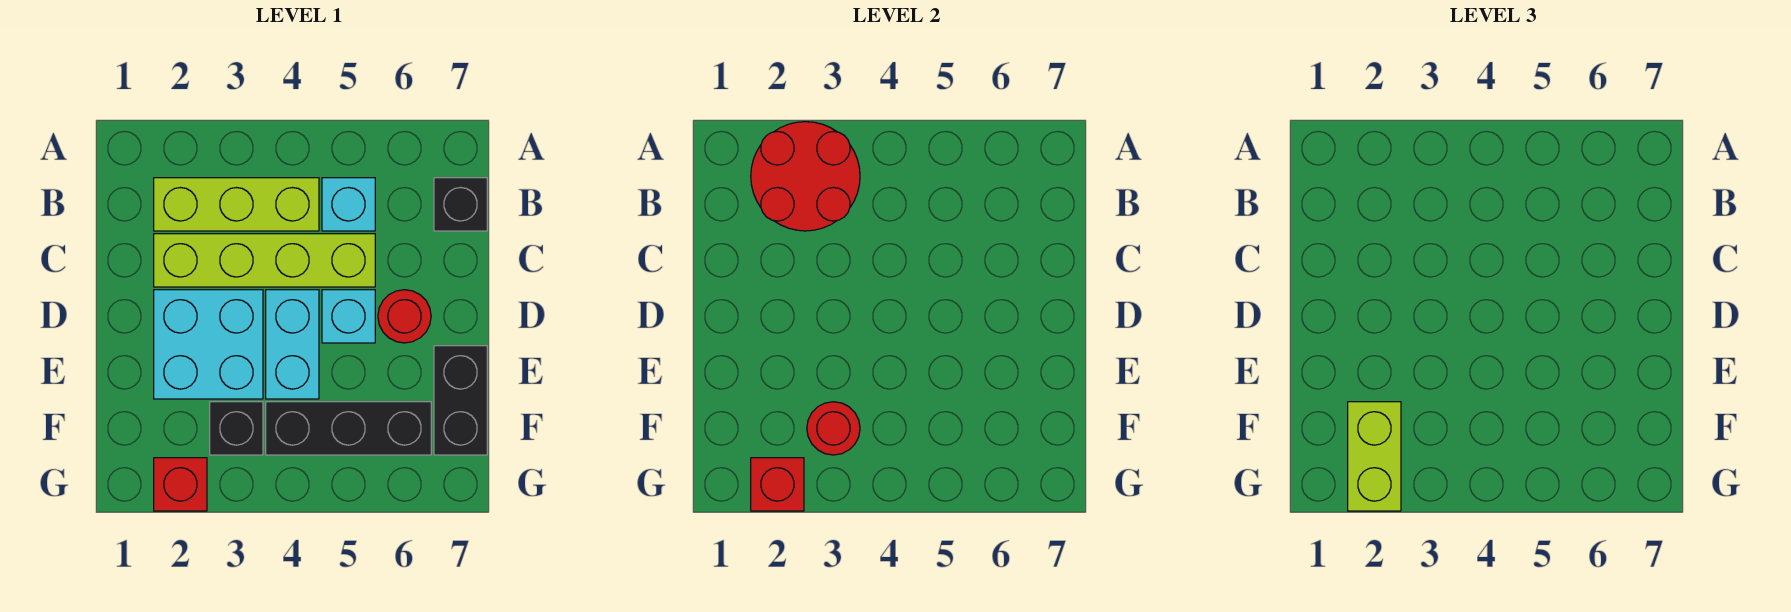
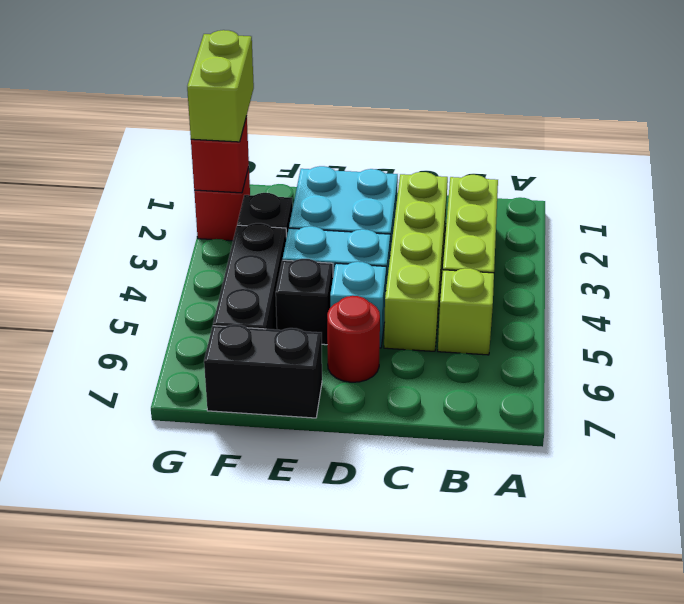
red round brick A2:B3 level 2 -> none
cyan brick B5 level 1 -> lime brick B5 level 1
black brick B7 level 1 -> black brick E5 level 1
lime brick F2:G2 level 3 -> lime brick G1:G2 level 3
red round brick F3 level 2 -> none

